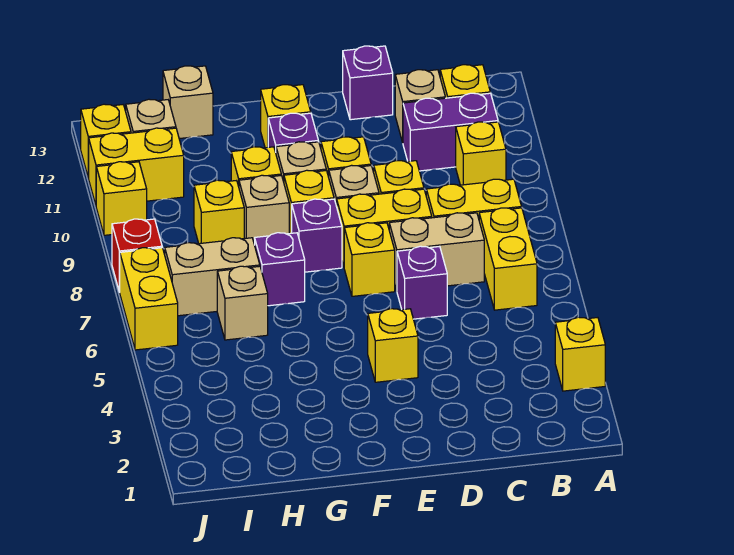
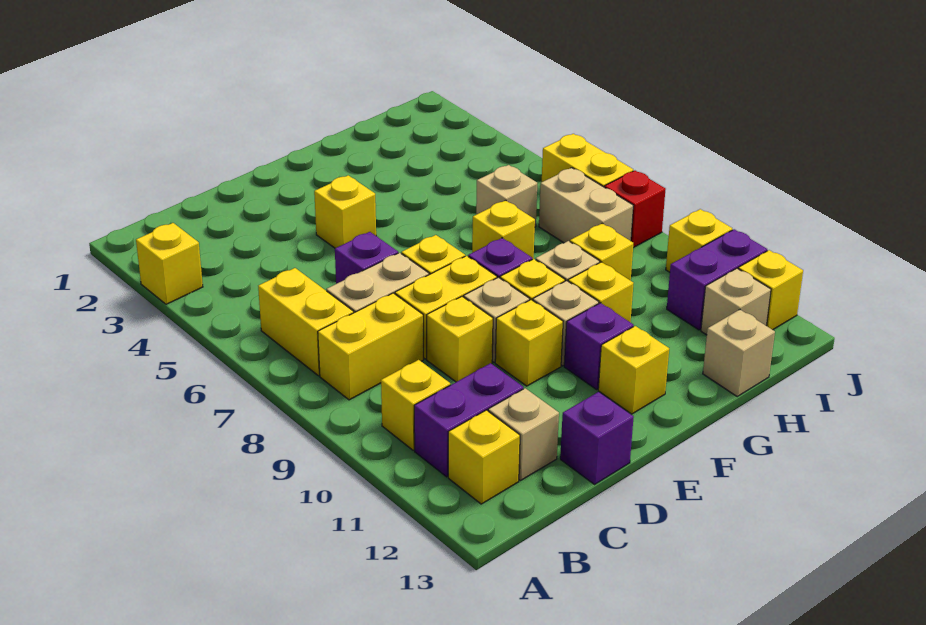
purple brick G7 level 1 -> yellow brick G7 level 1
tan brick H7:I7 level 1 -> tan brick I7:I8 level 1
yellow brick I11:J11 level 1 -> purple brick I11:J11 level 1

